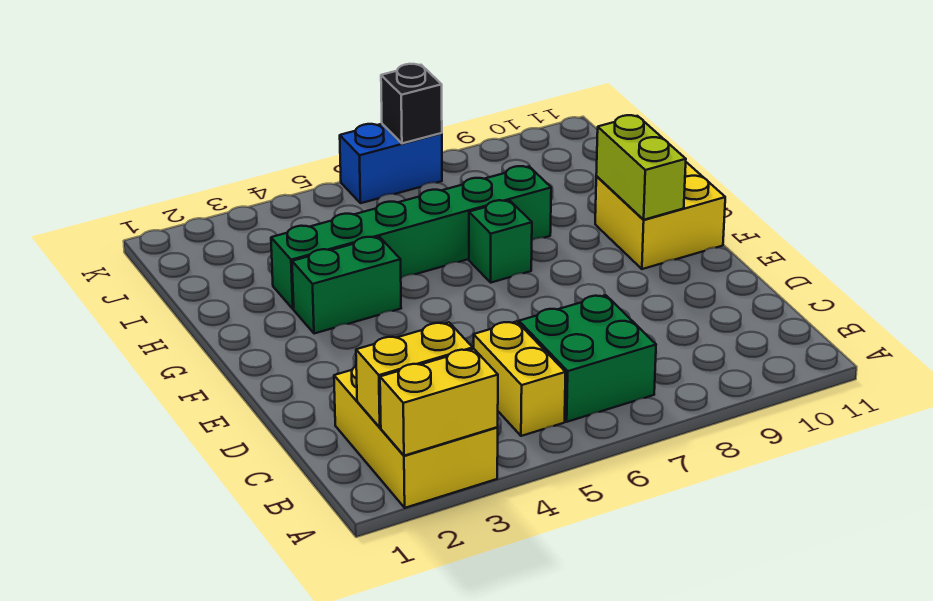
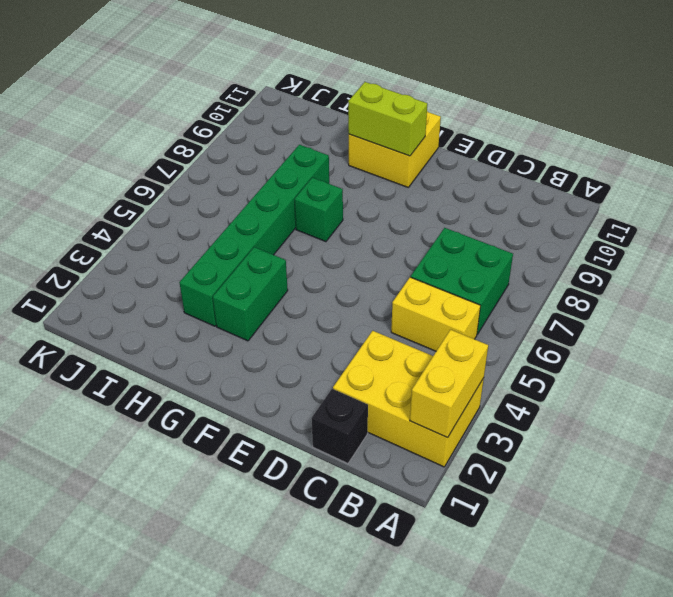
yellow brick B2:B3 level 2 -> none
blue brick K6:K7 level 1 -> none
black brick K7 level 2 -> black brick C1 level 1

